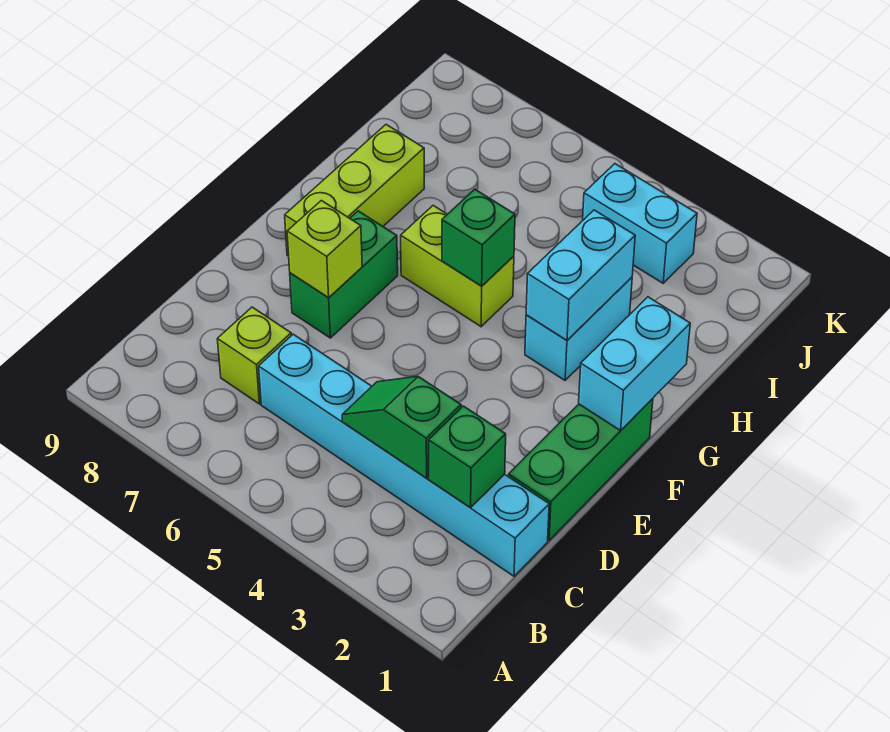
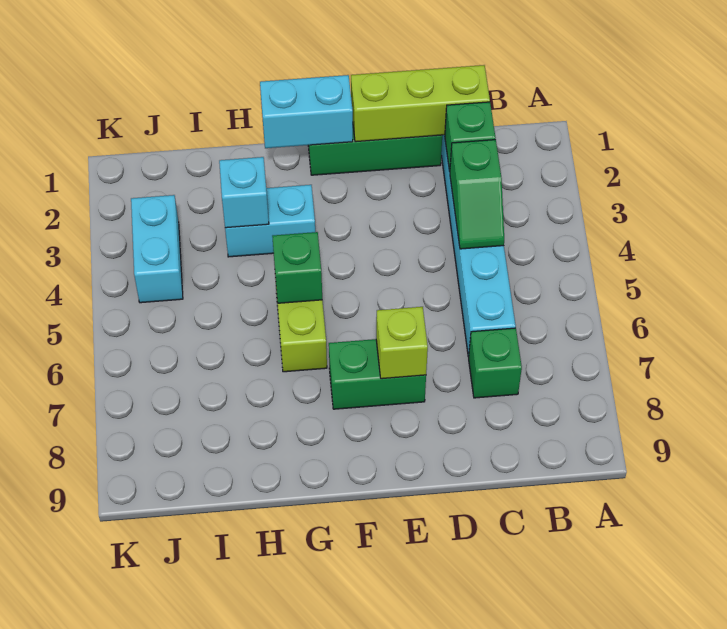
lime brick C7 level 1 -> green brick C7 level 1
lime brick F8:H8 level 1 -> lime brick C1:E1 level 2
cyan brick G3:H3 level 2 -> cyan brick H3 level 2

